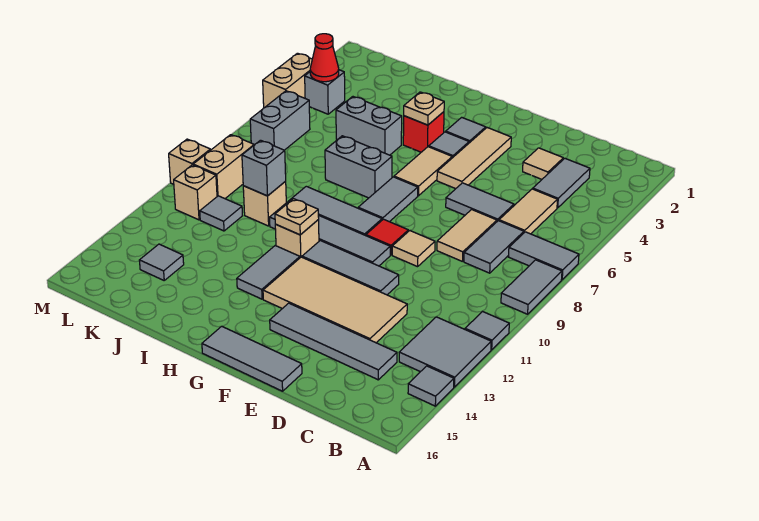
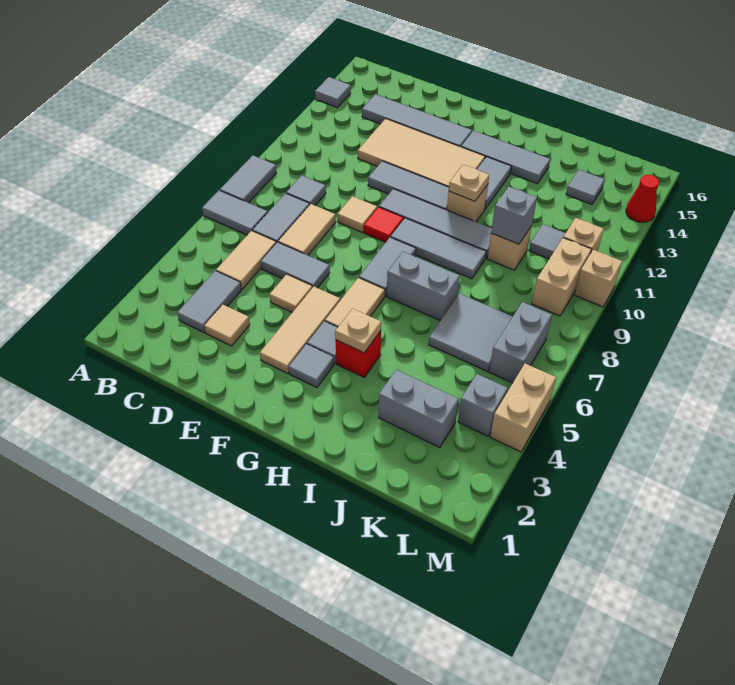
grey tile A11 level 1 -> grey tile C9 level 1
grey tile A12:B13 level 1 -> grey tile J6:K7 level 1
none -> tan tile E5 level 1
grey tile E16:G16 level 1 -> grey tile G14:I14 level 1
grey brick I5:J5 level 1 -> grey brick J3:K3 level 1
red cone L4 level 2 -> red cone M14 level 1

